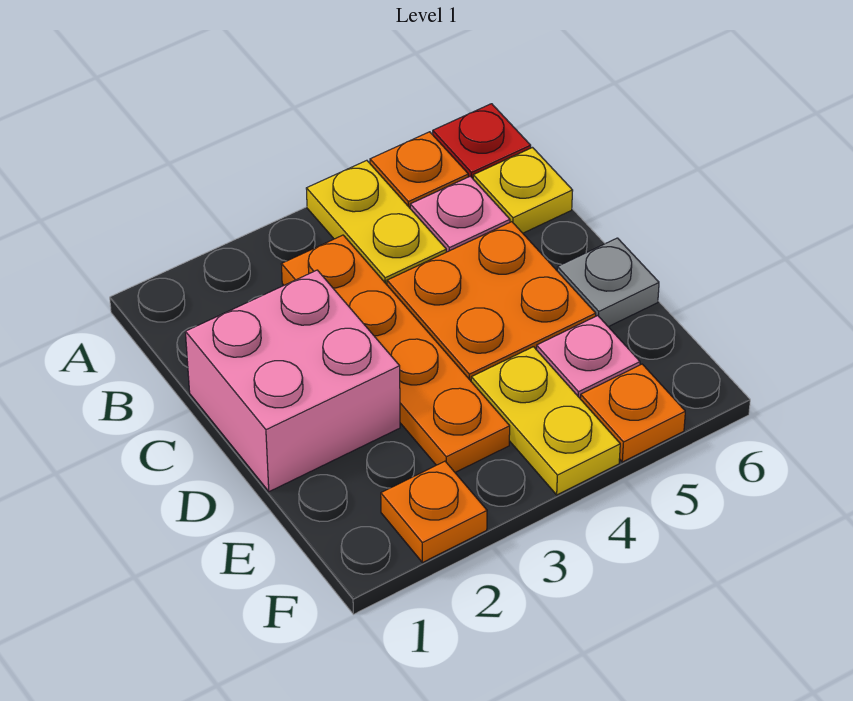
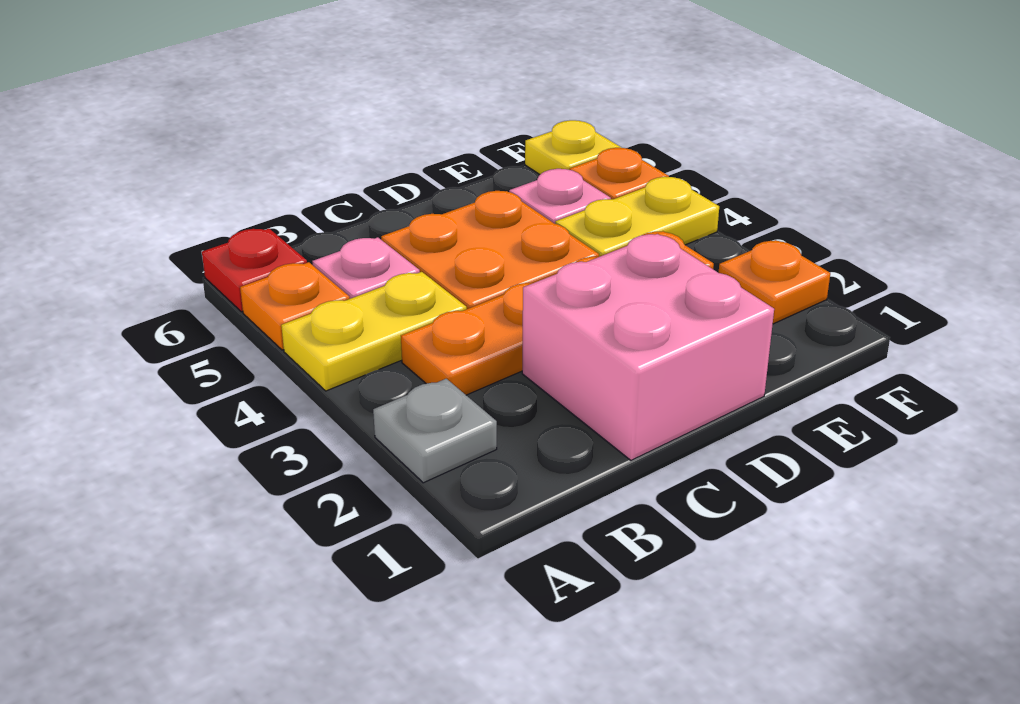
yellow plate B6 level 1 -> yellow plate F6 level 1
grey plate D6 level 1 -> grey plate A2 level 1

